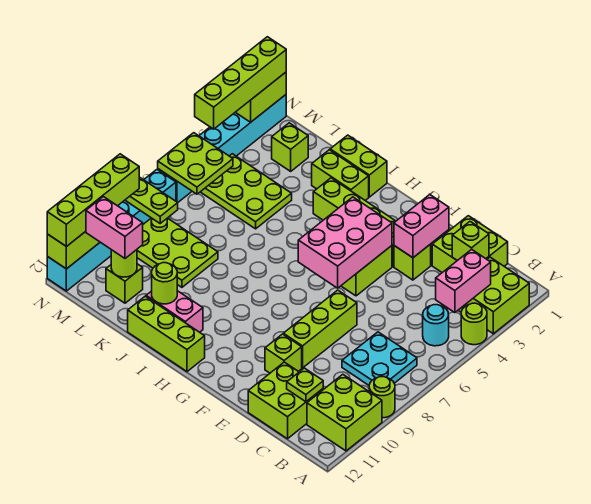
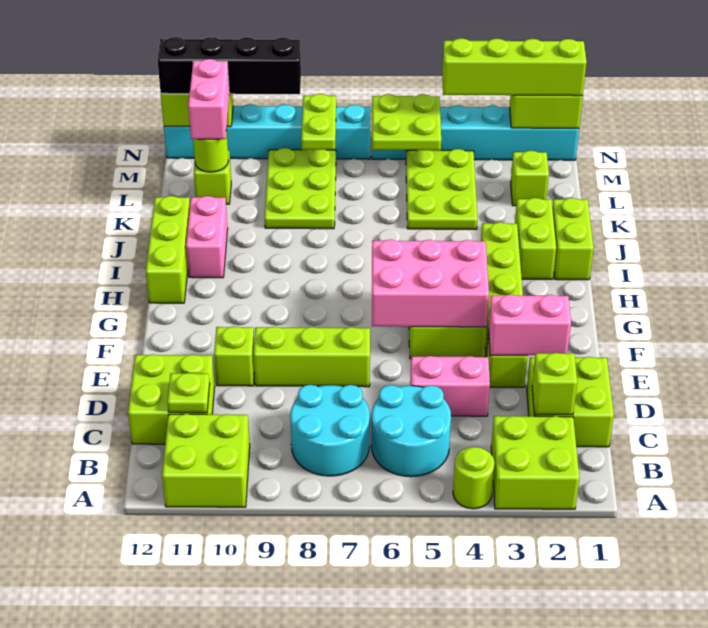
lime round brick A9 level 1 -> none
pink brick B3:B4 level 2 -> pink brick D4:D5 level 1
cyan round brick B5 level 1 -> cyan round brick B5:C6 level 1
cyan plate B7:C8 level 1 -> cyan round brick B7:C8 level 1
lime round brick J11 level 2 -> none
lime brick N9:N12 level 3 -> black brick N9:N12 level 3

